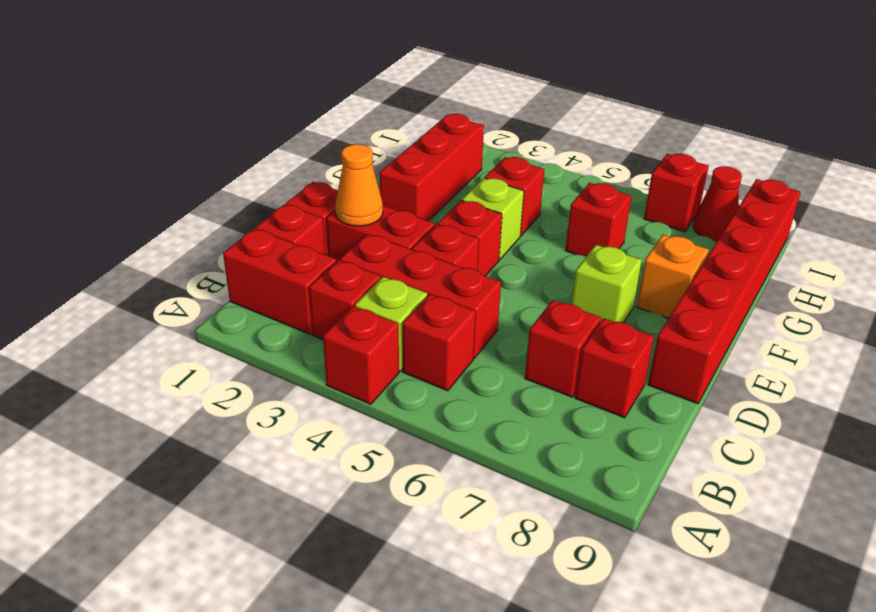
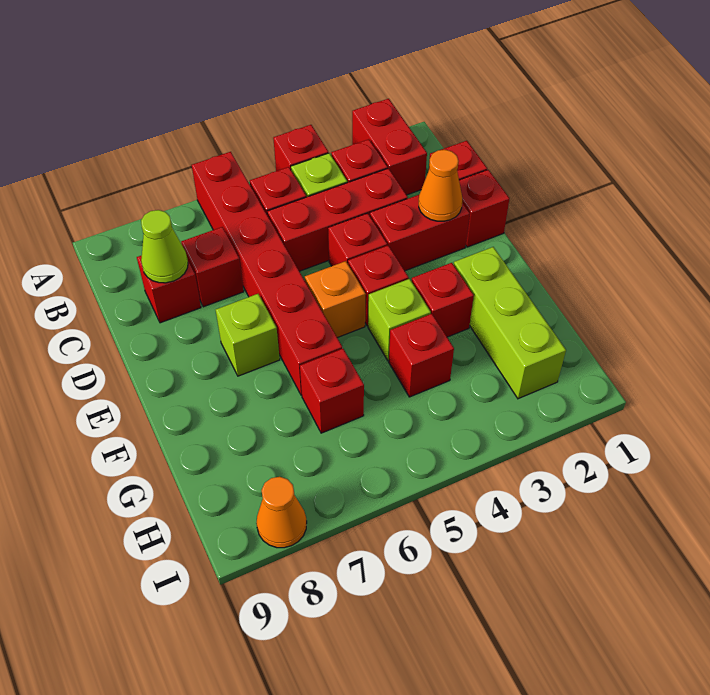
red brick B1:B2 level 1 -> red brick A2:B2 level 1
none -> lime cone C8 level 2
red brick D9:I9 level 1 -> red brick A6:F6 level 1
red brick F2:H2 level 1 -> lime brick F2:H2 level 1
orange brick F8 level 1 -> orange brick E5 level 1
red brick I7 level 1 -> red brick F3 level 1
red cone I8 level 1 -> orange cone I8 level 1

